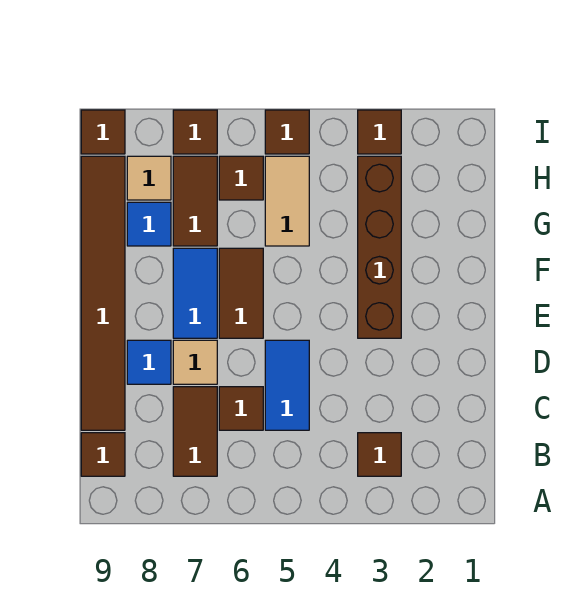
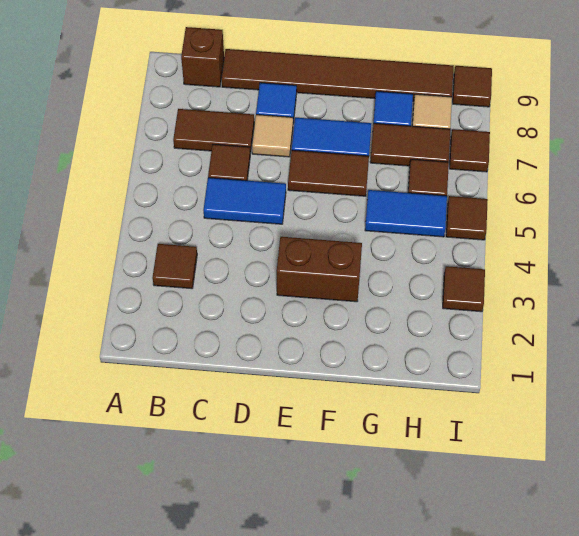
brown tile B9 level 1 -> brown brick B9 level 1
brown brick E3:H3 level 1 -> brown brick E3:F3 level 1
tan tile G5:H5 level 1 -> blue tile G5:H5 level 1

